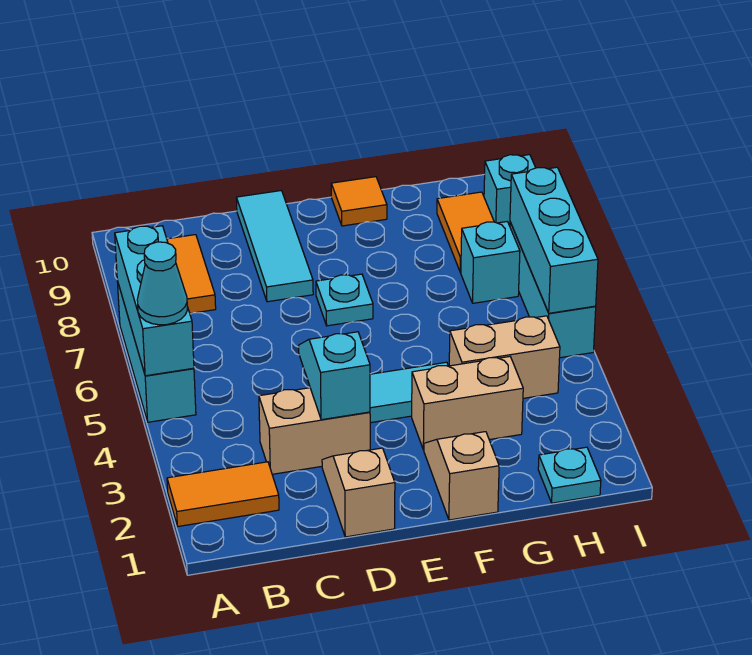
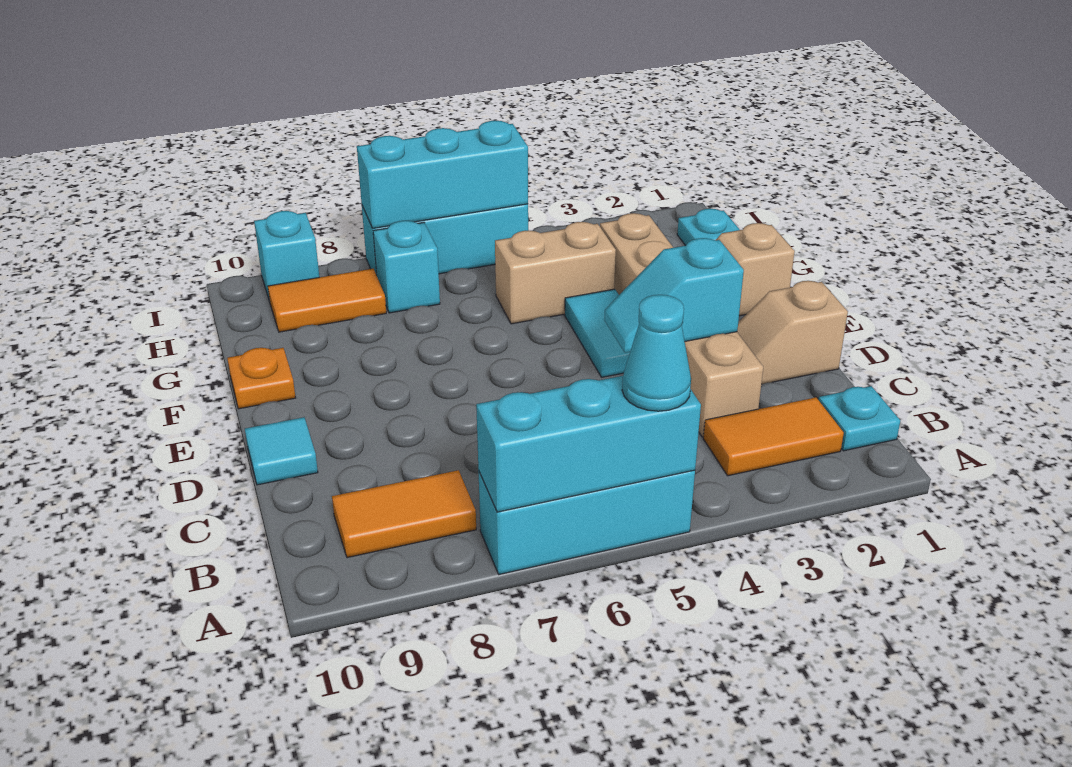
orange tile A2:B2 level 1 -> orange tile B2:B3 level 1
cyan tile D8:D10 level 1 -> cyan tile D10 level 1
cyan plate E7 level 1 -> cyan plate B1 level 1
orange tile F10 level 1 -> orange plate F10 level 1
tan brick G4:H4 level 1 -> tan brick G4:G5 level 1

